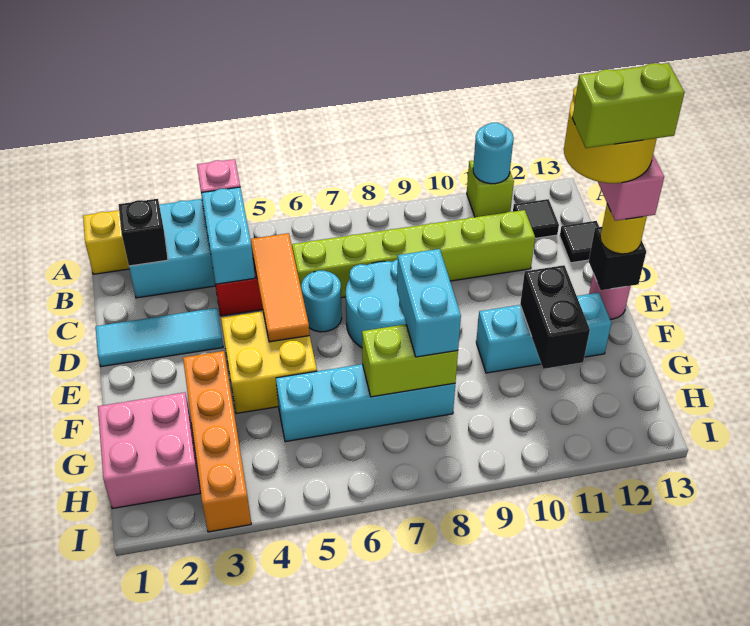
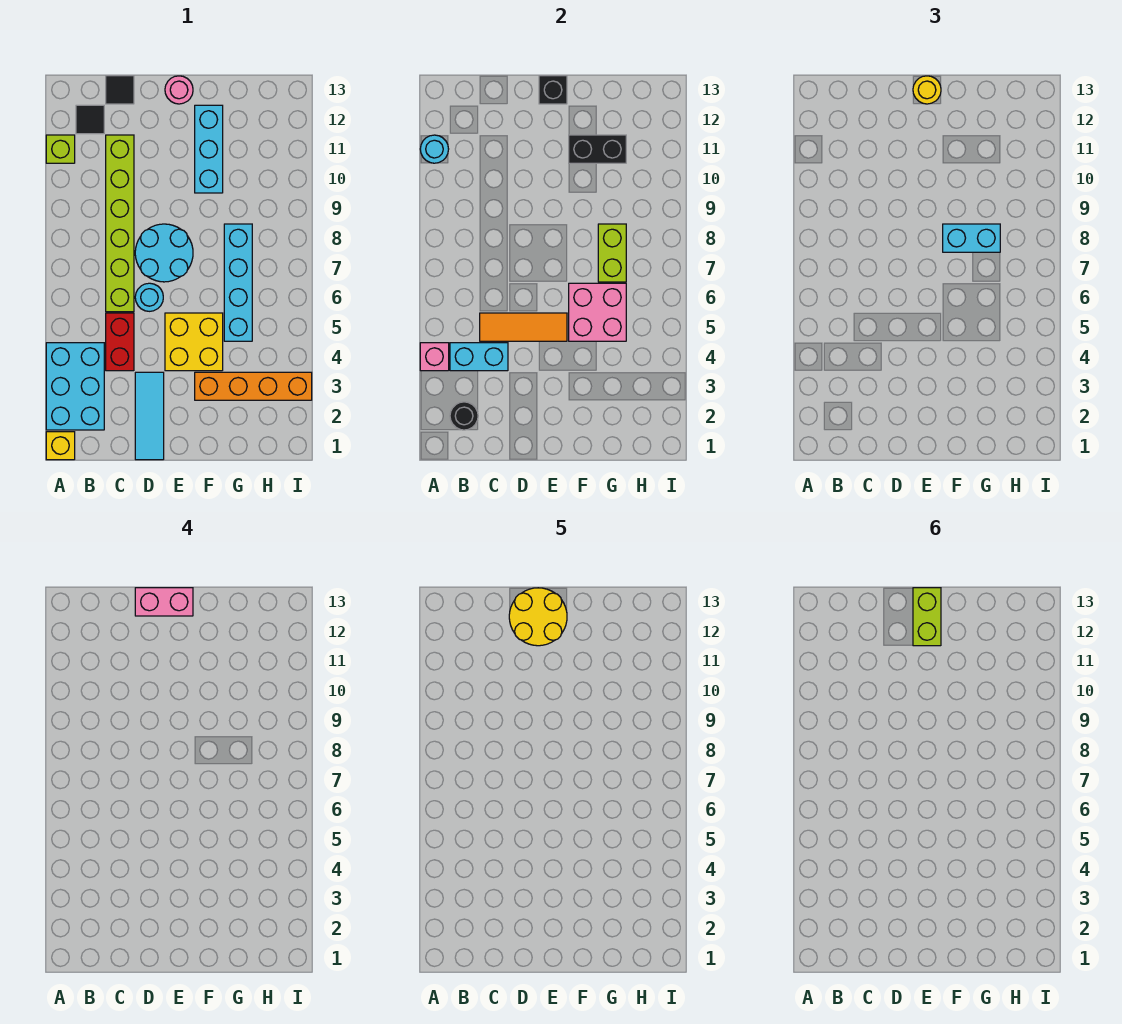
black brick B2 level 2 -> black round brick B2 level 2
pink brick G1:H2 level 1 -> pink brick F5:G6 level 2

